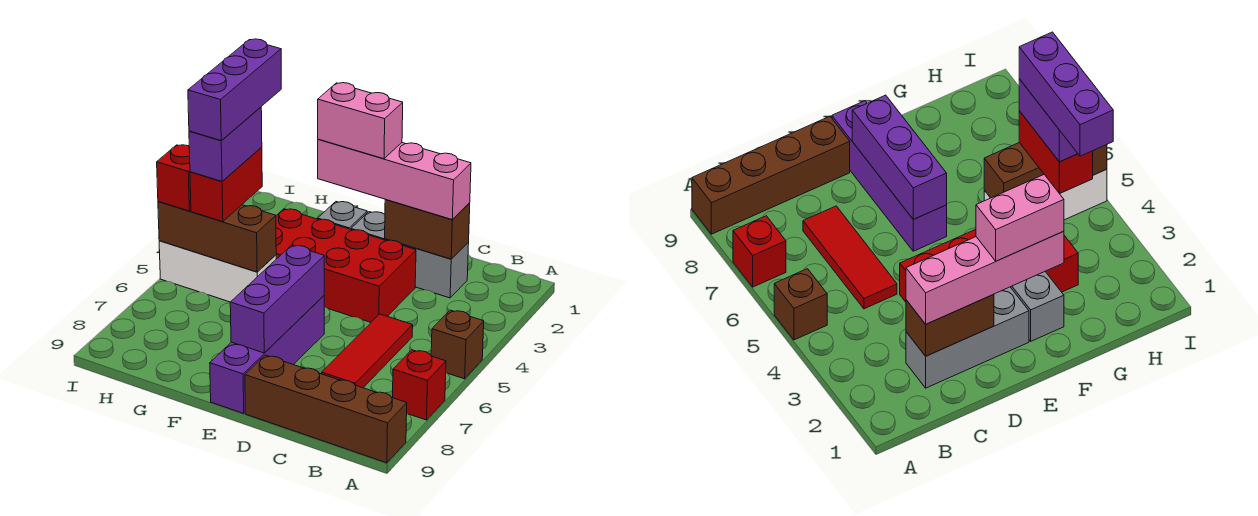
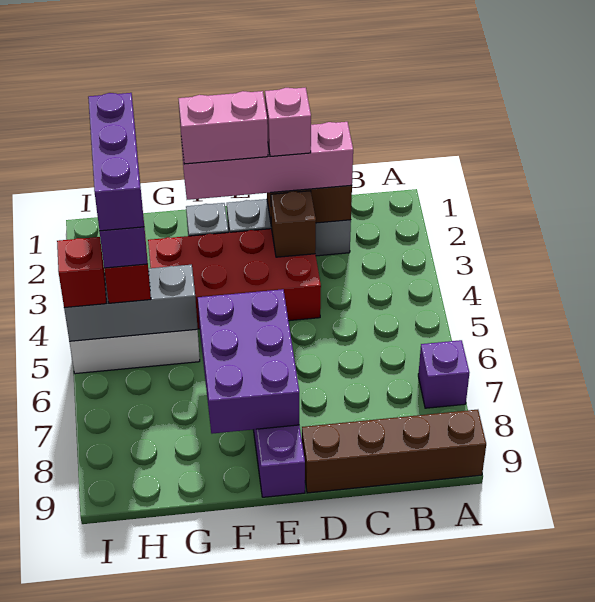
brown brick A5 level 1 -> brown brick D3 level 2
red brick A7 level 1 -> purple brick A7 level 1
red tile C5:C7 level 1 -> none
none -> pink brick D2 level 4
purple brick E6:E8 level 2 -> purple brick E6:F8 level 2
brown brick G5:I5 level 2 -> grey brick G5:I5 level 2

